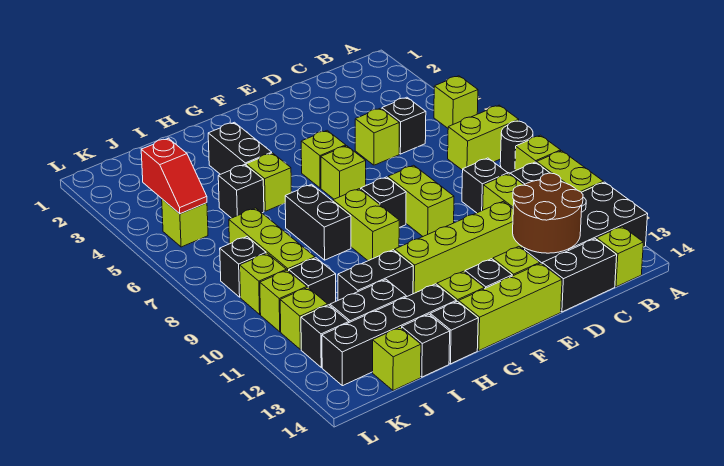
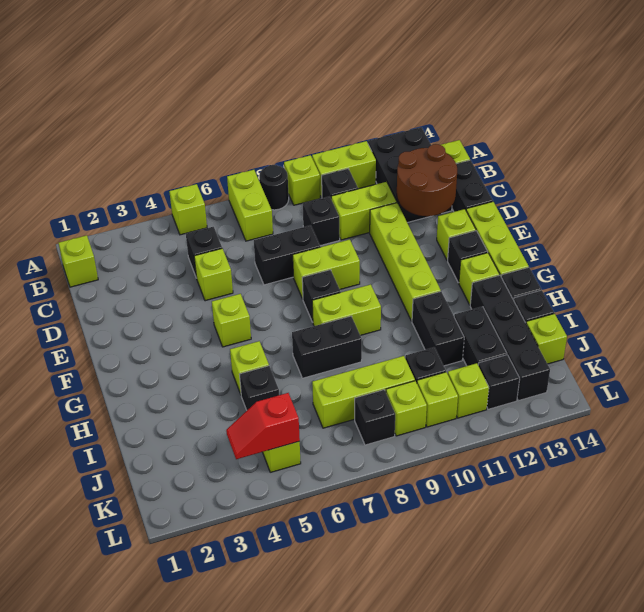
lime brick F6 level 1 -> lime brick B1 level 1
black brick H3:H4 level 1 -> black brick D7:D8 level 1
red slope K4:K5 level 2 top 4 -> red slope K4:K5 level 2 top 5

